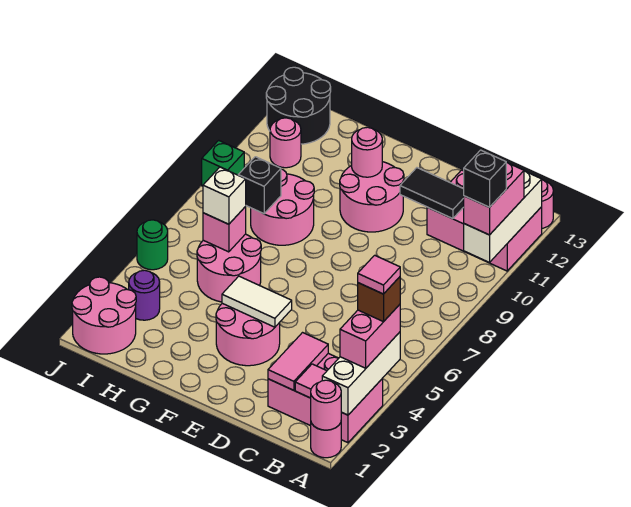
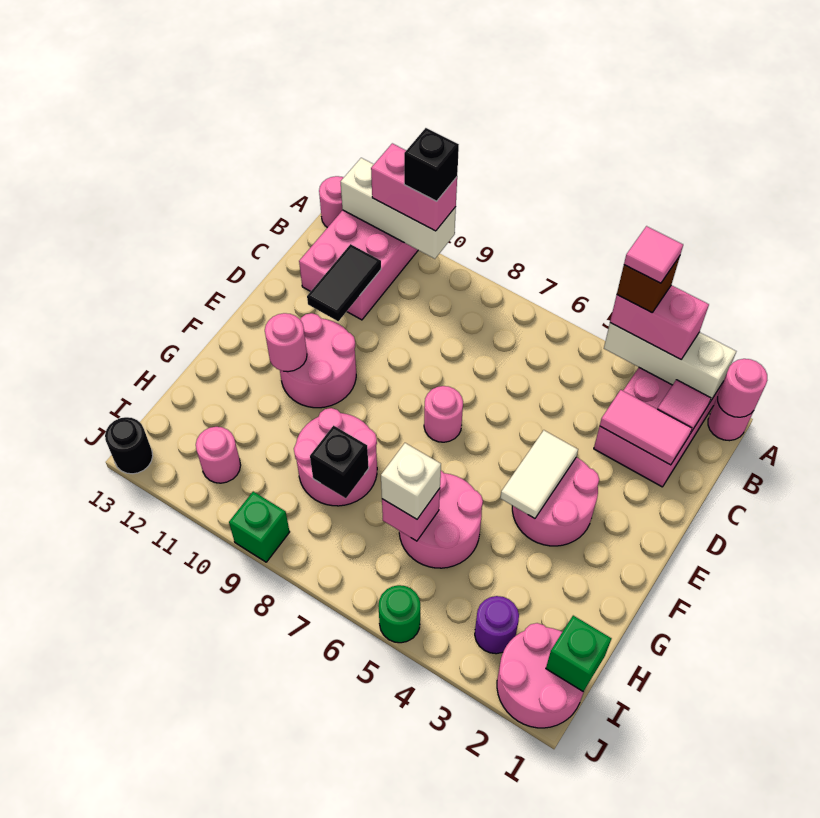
none -> pink round brick E7 level 1
none -> green brick I1 level 2
black round brick I12:J13 level 1 -> black round brick J13 level 1

